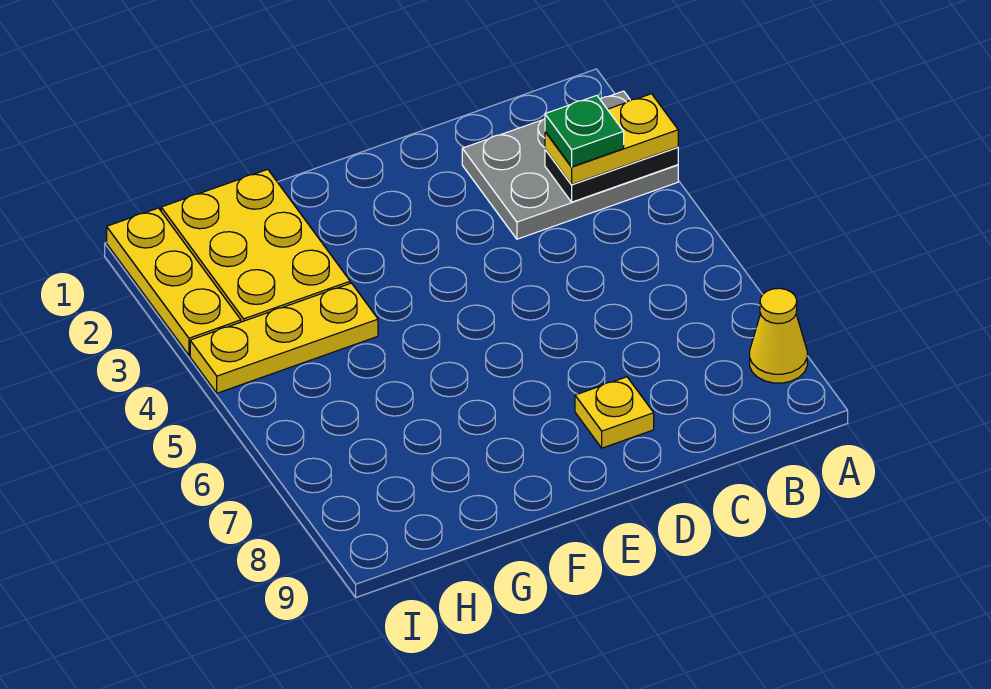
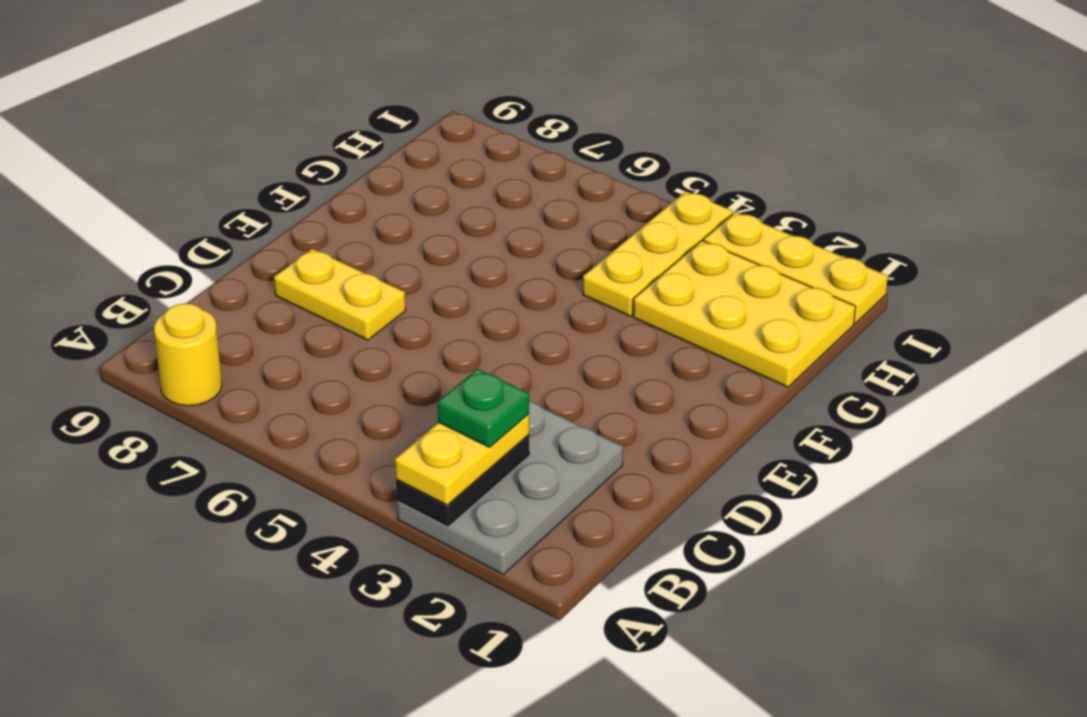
yellow cone A8 level 1 -> yellow round brick A8 level 1
yellow plate D8 level 1 -> yellow plate D7:D8 level 1

